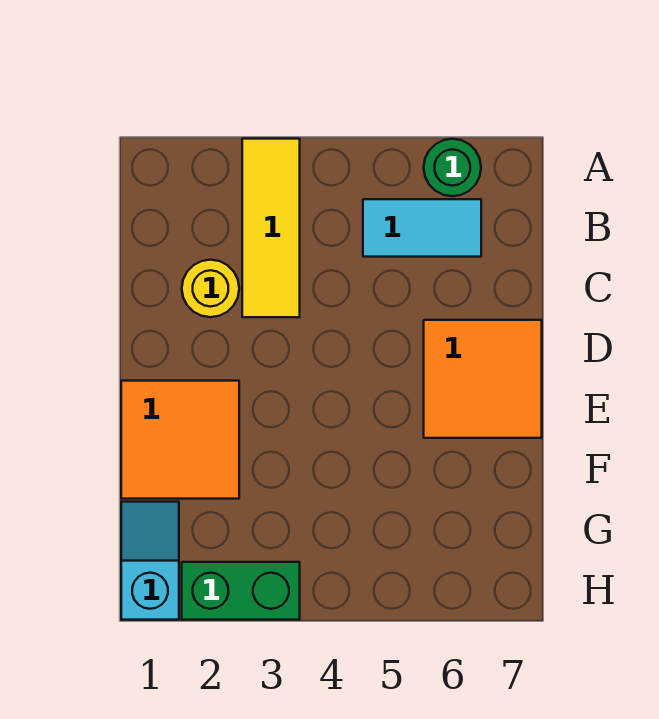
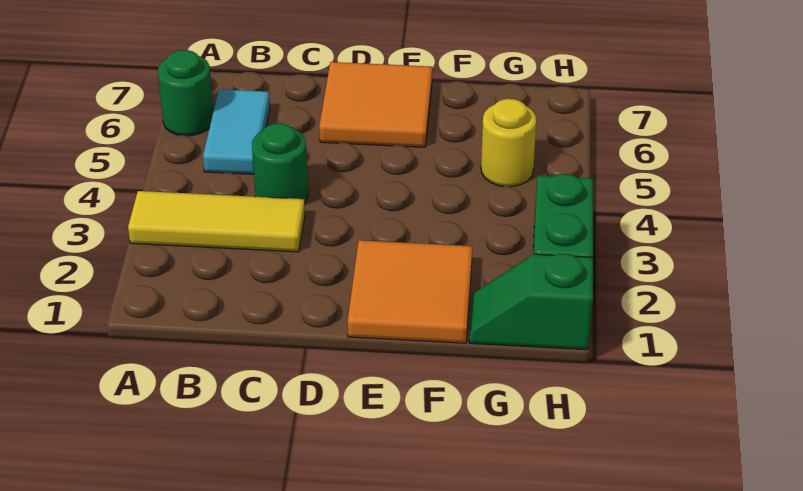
yellow round brick C2 level 1 -> yellow round brick G5 level 1
none -> green round brick C4 level 1
cyan slope G1:H1 level 1 top H -> green slope G1:H1 level 1 top H

